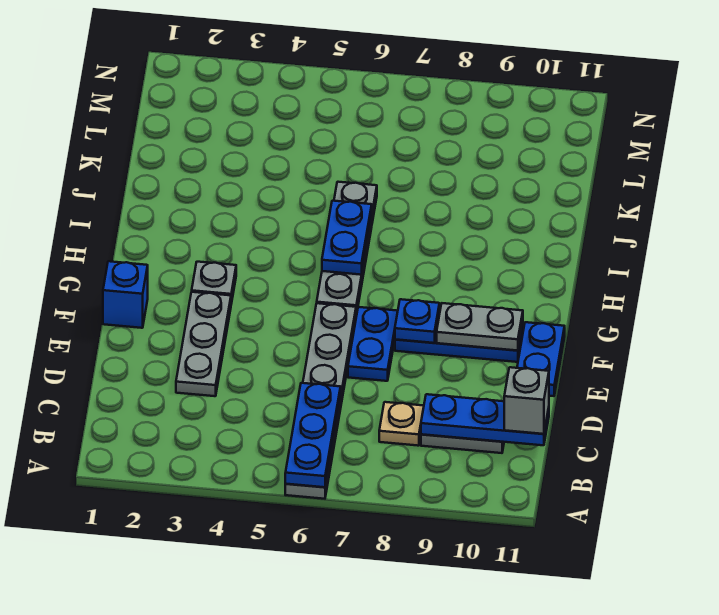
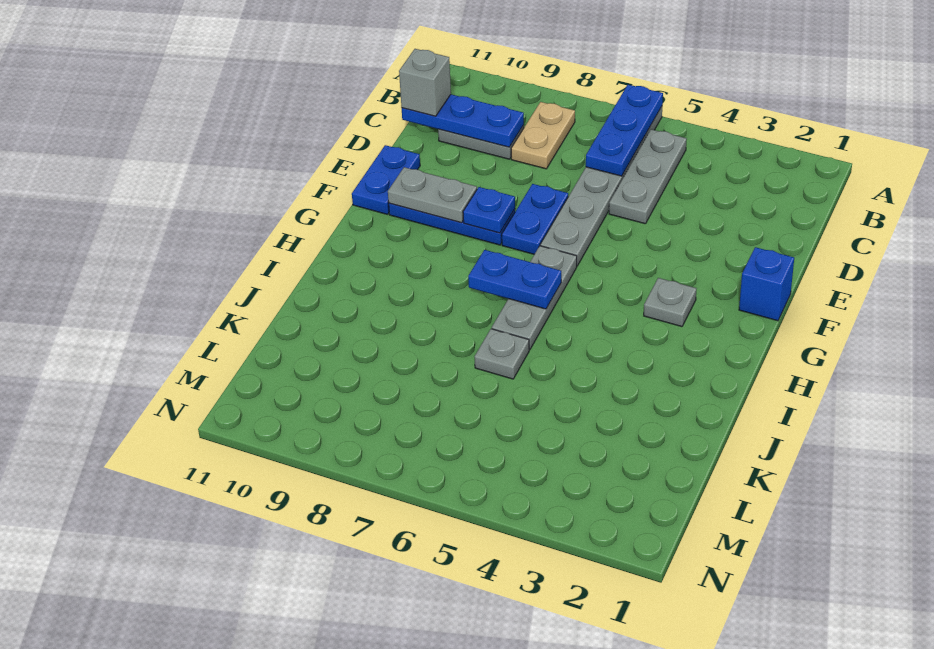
tan plate C8 level 1 -> tan plate B8:C8 level 1
grey plate D3:F3 level 1 -> grey plate B5:D5 level 1
blue plate H6:I6 level 2 -> blue plate H6:H7 level 2

